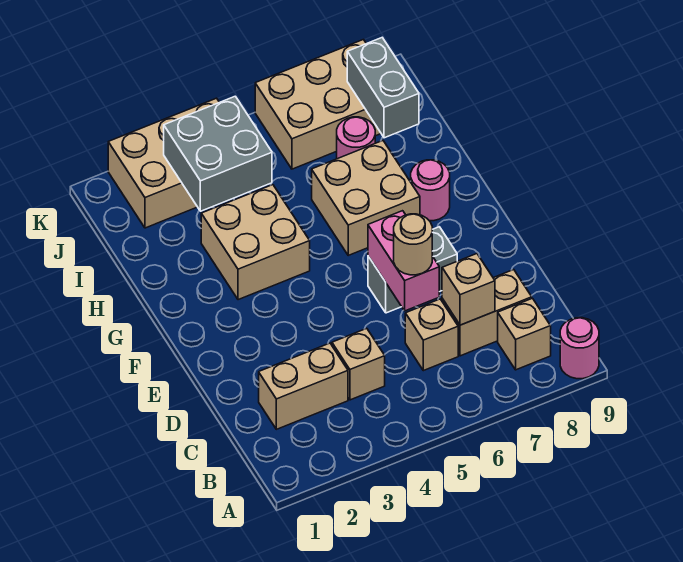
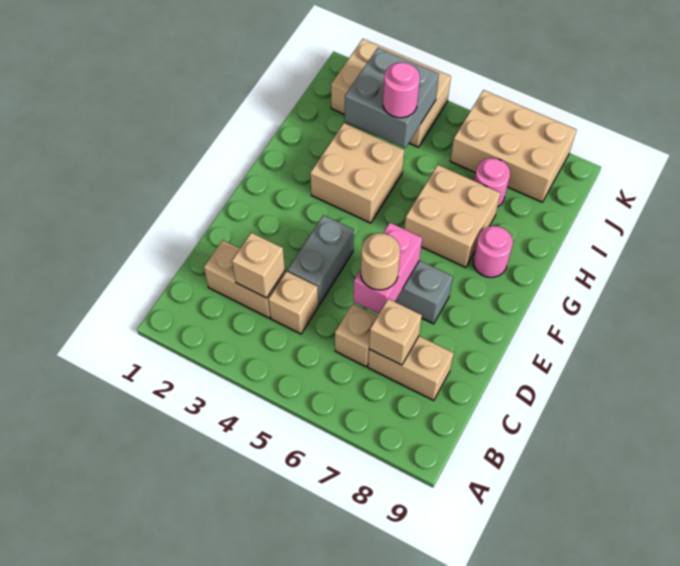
pink round brick A9 level 1 -> pink round brick I4 level 3
tan brick B8 level 1 -> tan brick C3 level 2
grey brick I8:J8 level 2 -> grey brick D4:E4 level 1

